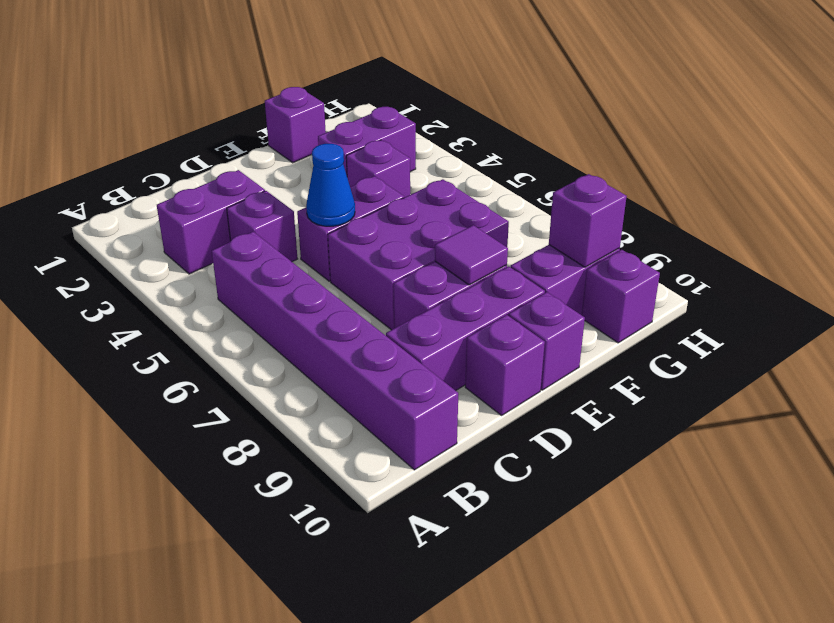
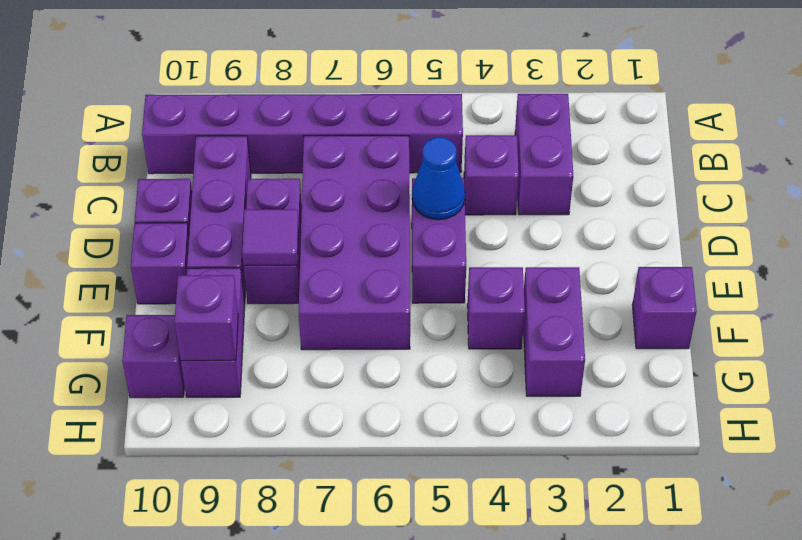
purple brick D6:F7 level 1 -> purple brick C6:F7 level 1

